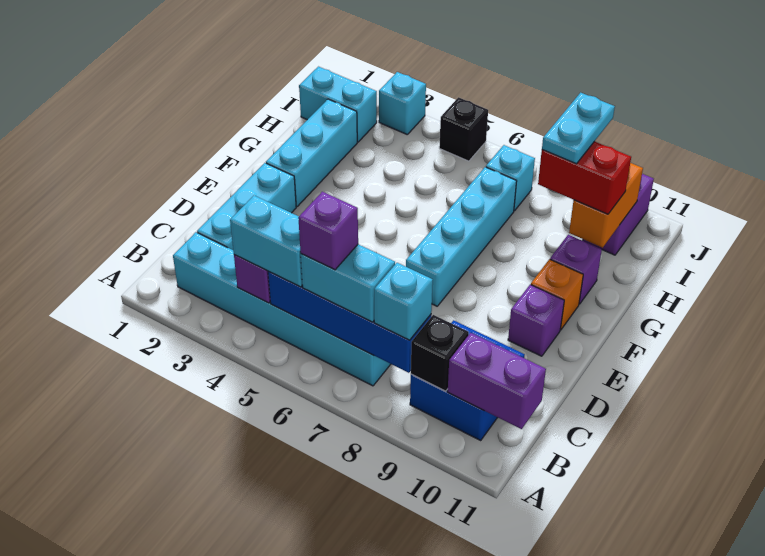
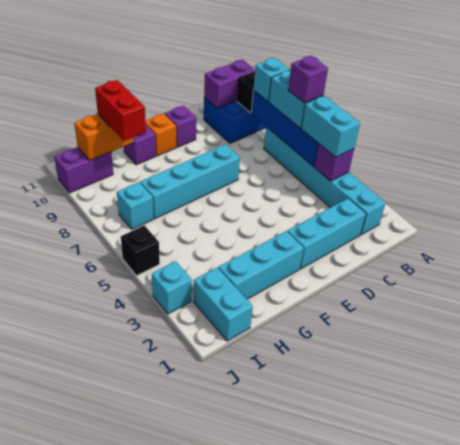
purple brick B10:B11 level 2 -> purple brick B10:C10 level 2
cyan plate H9:I9 level 4 -> none

